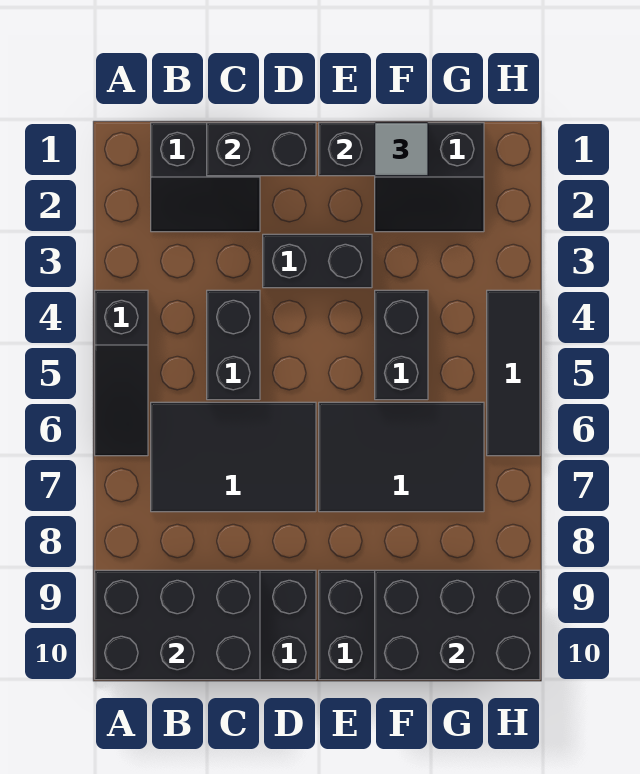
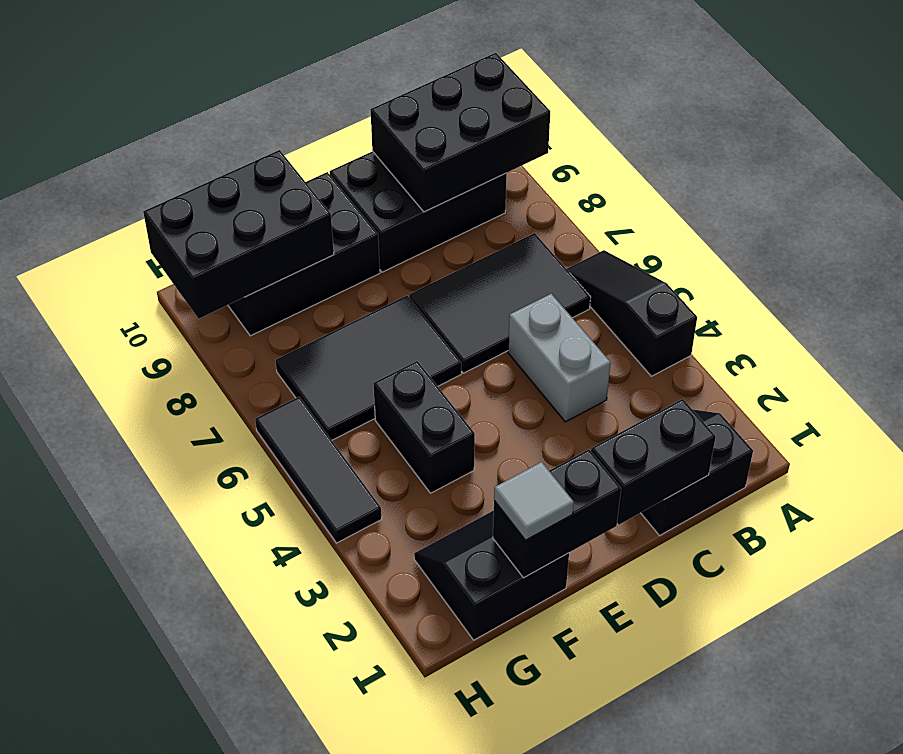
black brick C4:C5 level 1 -> grey brick C4:C5 level 1
black brick D3:E3 level 1 -> none

